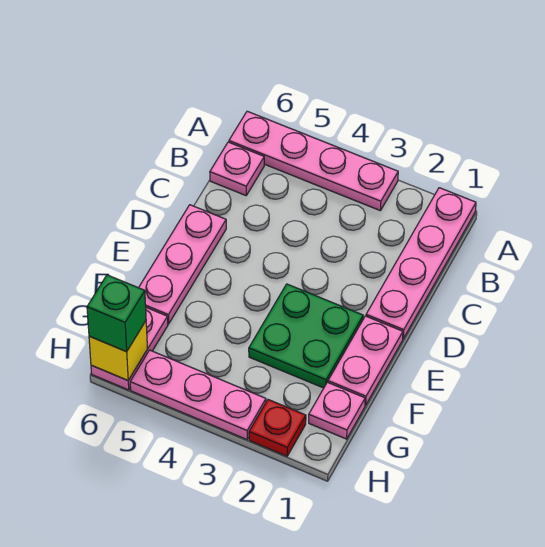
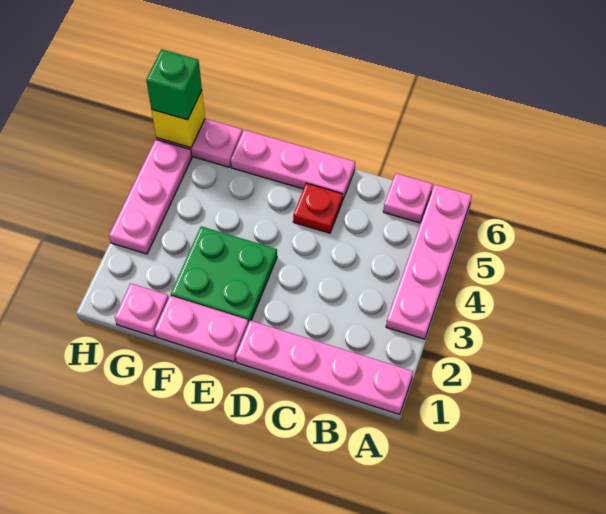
red plate H2 level 1 -> red plate D5 level 1

